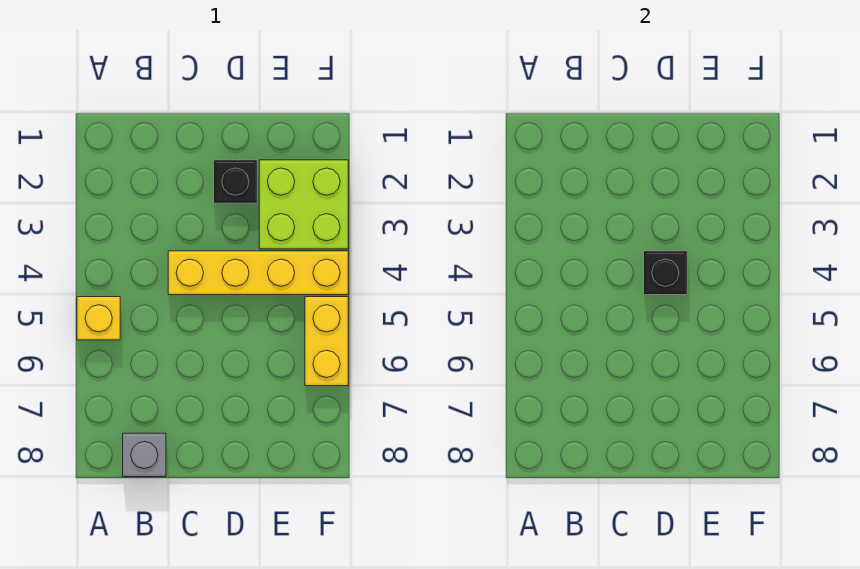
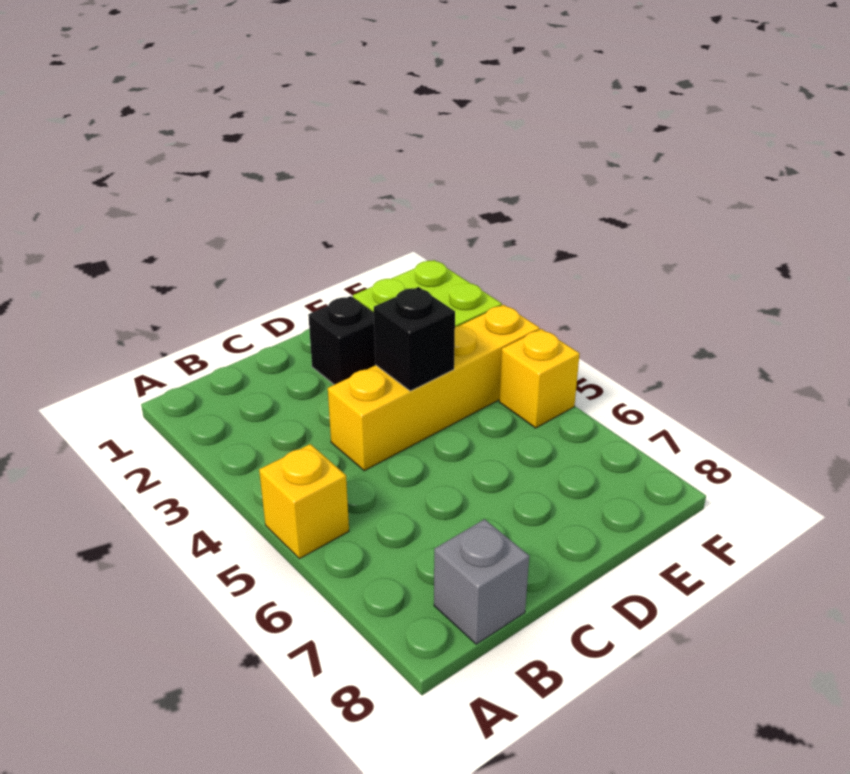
yellow brick F5:F6 level 1 -> yellow brick F5 level 1

